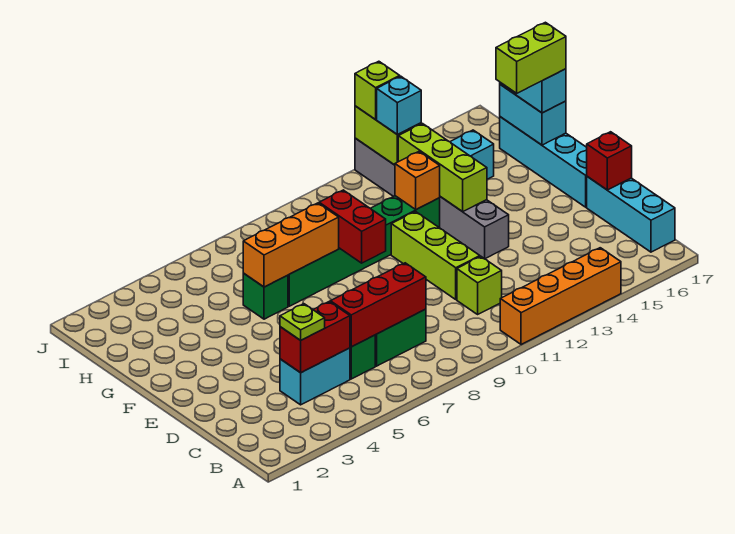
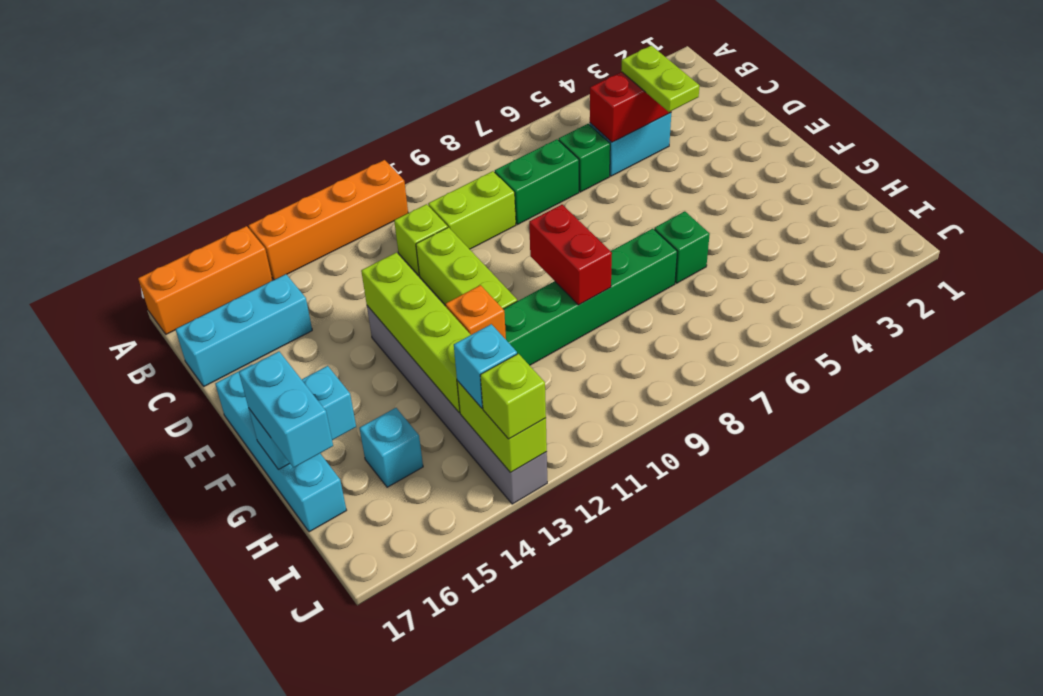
cyan brick B17:D17 level 1 -> cyan brick C15:C17 level 1
lime plate C4 level 3 -> lime plate C4:D4 level 3
red brick C6:C8 level 2 -> none
red brick D17 level 2 -> none
lime brick F13:H13 level 2 -> lime brick E13:H13 level 2
orange brick G6:G8 level 2 -> orange brick A15:A17 level 1
lime brick G16:G17 level 4 -> lime brick C9:C10 level 1
cyan brick G17:H17 level 2 -> cyan brick G16:G17 level 2

